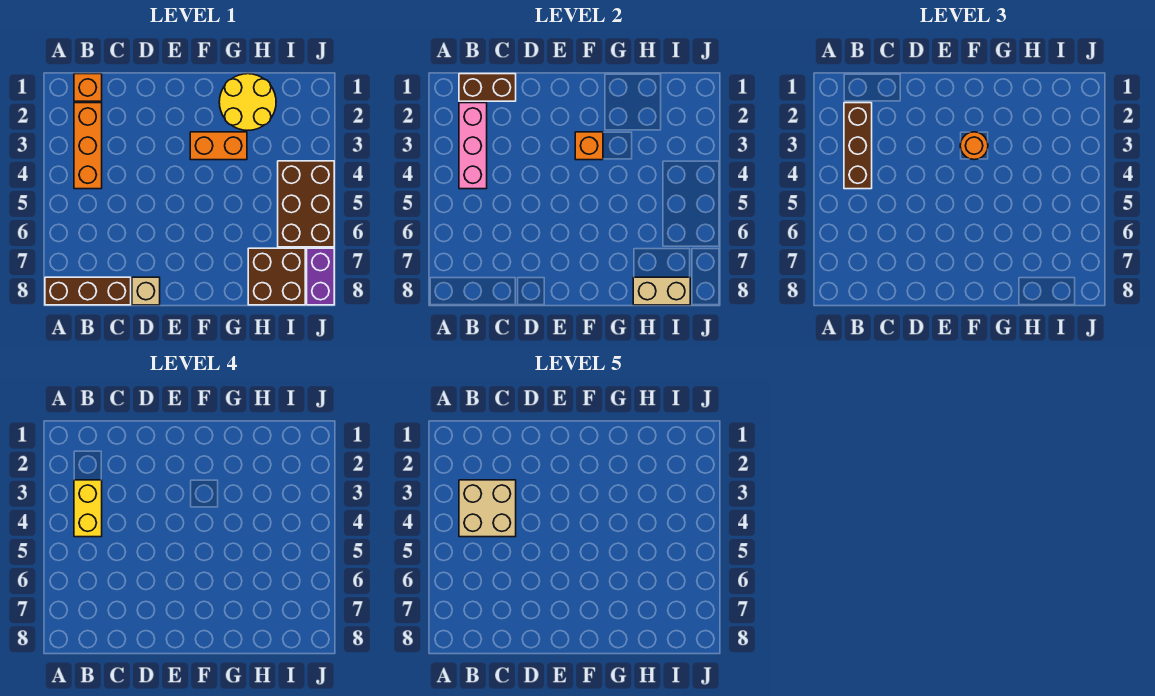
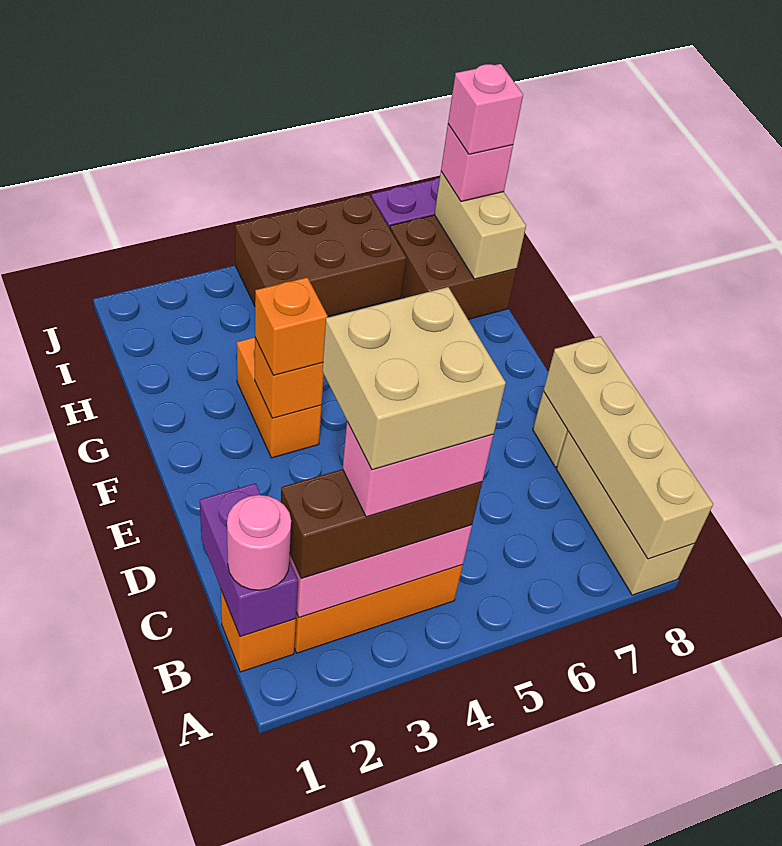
brown brick A8:C8 level 1 -> tan brick A8:C8 level 1
none -> tan brick A8:D8 level 2
brown brick B1:C1 level 2 -> purple brick B1:C1 level 2
none -> pink round brick B1 level 3
yellow brick B3:B4 level 4 -> pink brick B3:B4 level 4
orange round brick F3 level 3 -> orange brick F3 level 3
yellow round brick G1:H2 level 1 -> none
none -> pink brick I8 level 3
none -> pink brick I8 level 4

